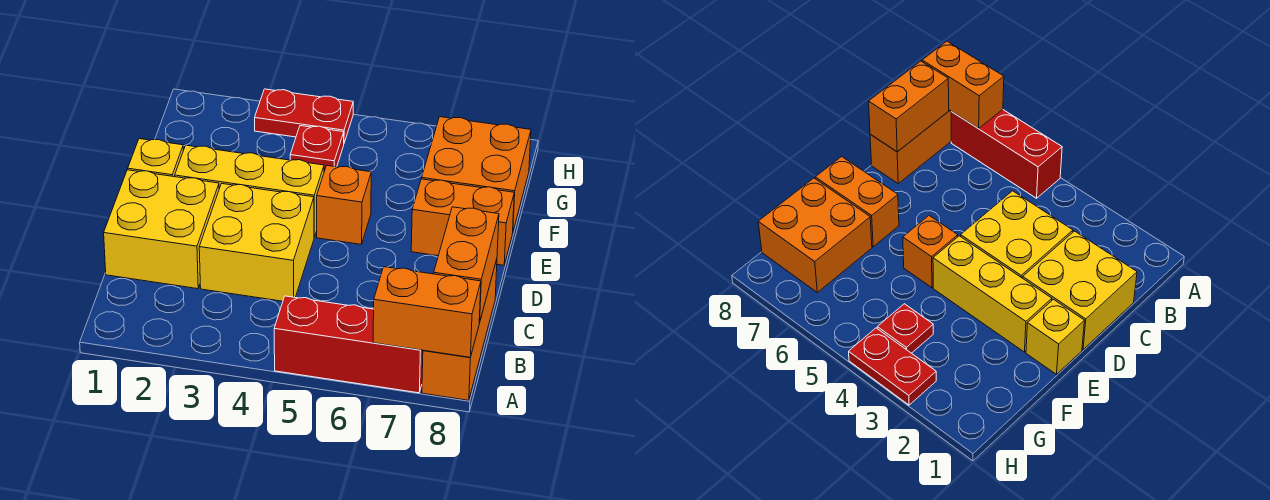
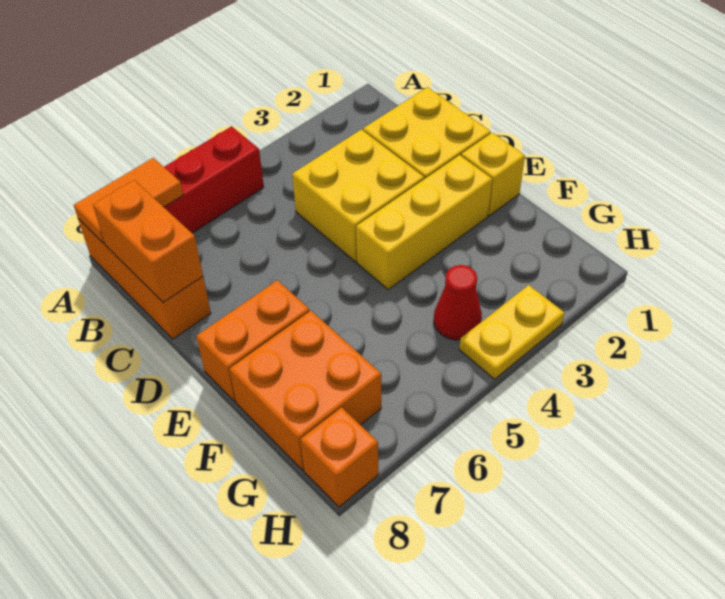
orange brick A7:A8 level 2 -> orange tile A7:A8 level 2
orange brick E5 level 1 -> orange brick H8 level 1
red plate G4 level 1 -> red cone G4 level 1
red plate H3:H4 level 1 -> yellow plate H3:H4 level 1

